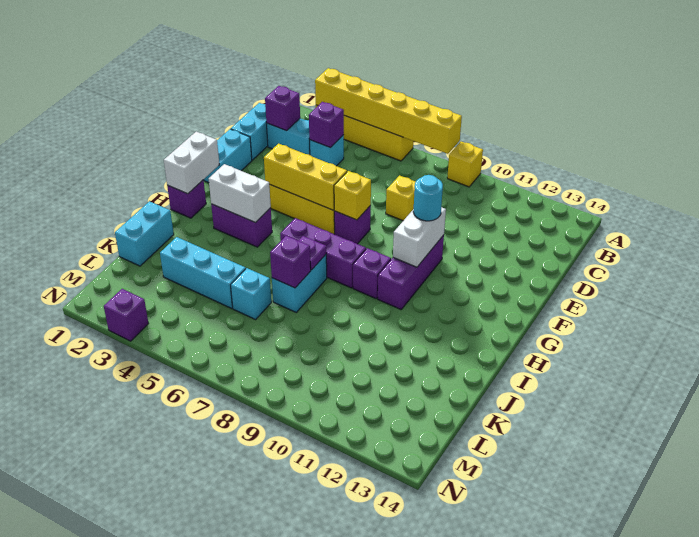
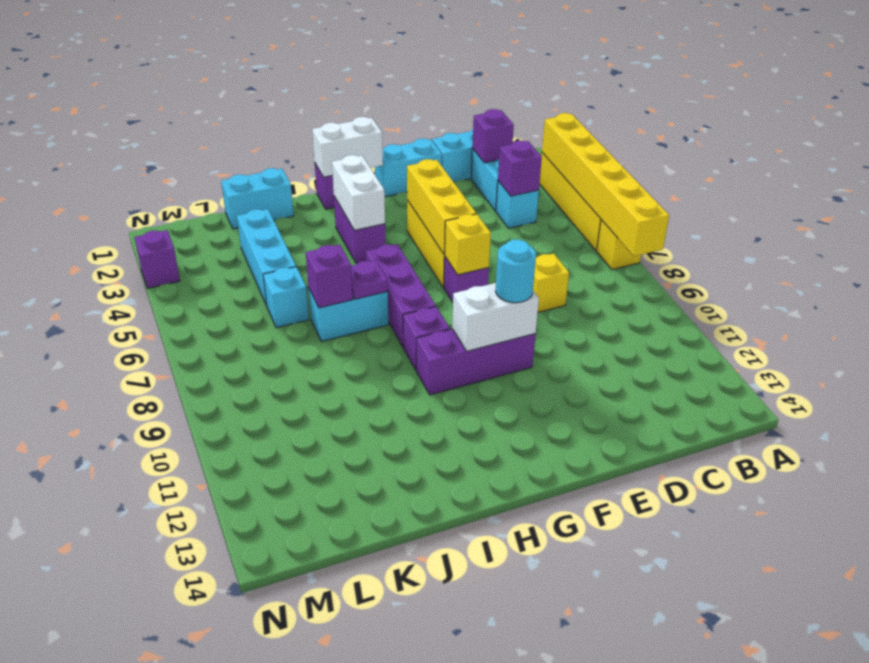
yellow brick A9 level 1 -> yellow brick A7 level 1

